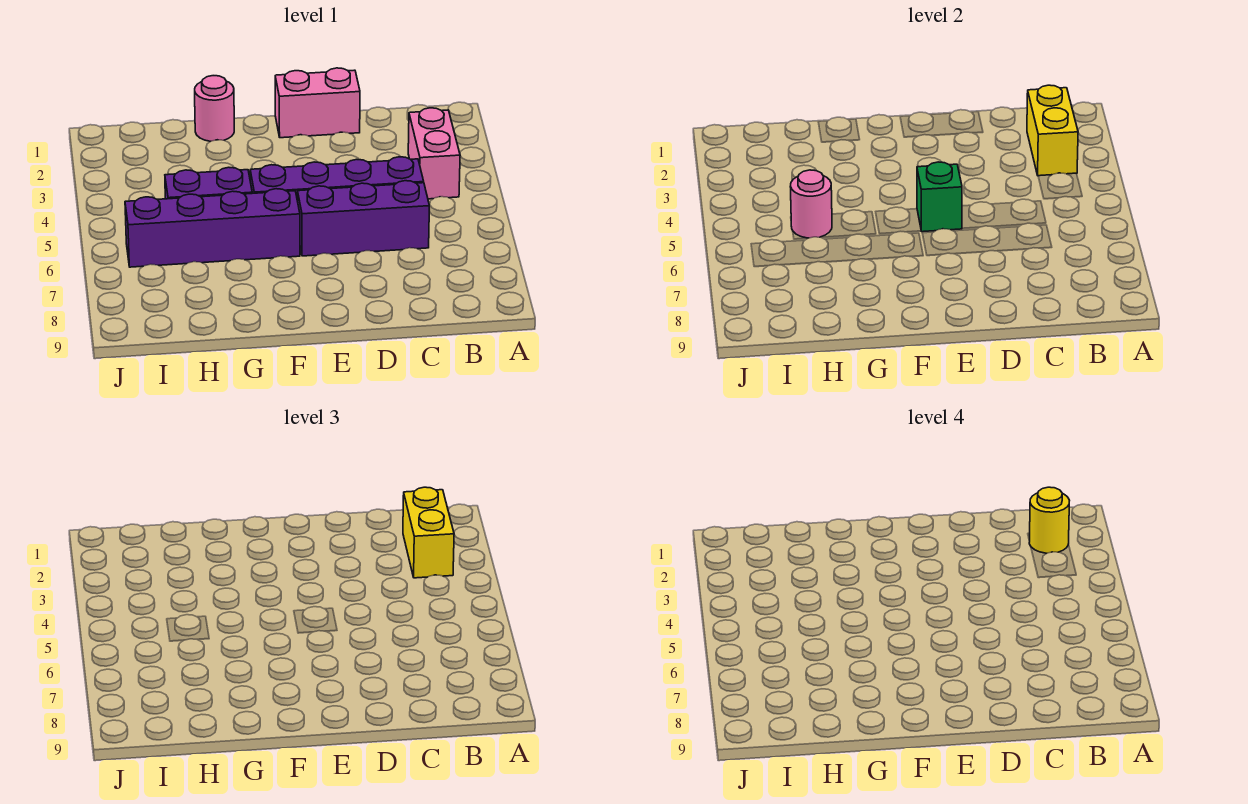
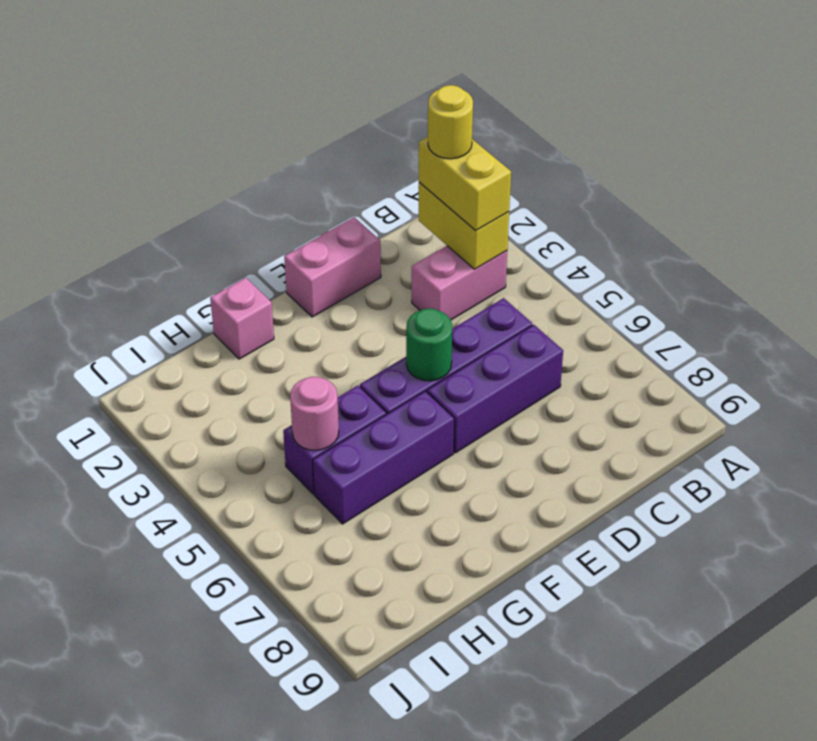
pink brick B3:B4 level 1 -> pink brick B3:C3 level 1
green brick E5 level 2 -> green round brick E5 level 2
purple brick F6:I6 level 1 -> purple brick F6:H6 level 1
pink round brick G1 level 1 -> pink brick G1 level 1

